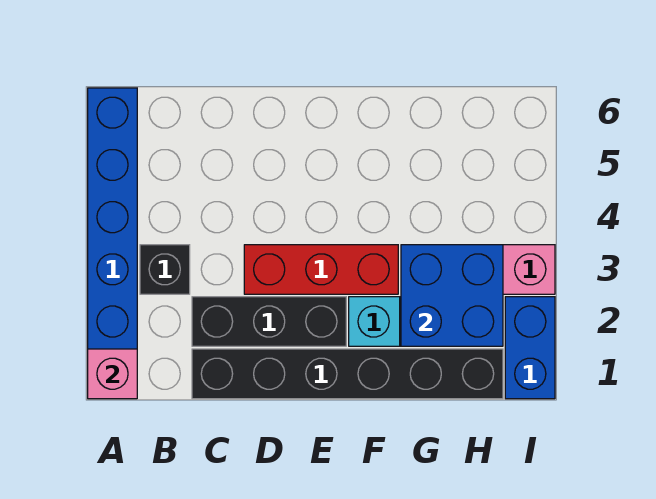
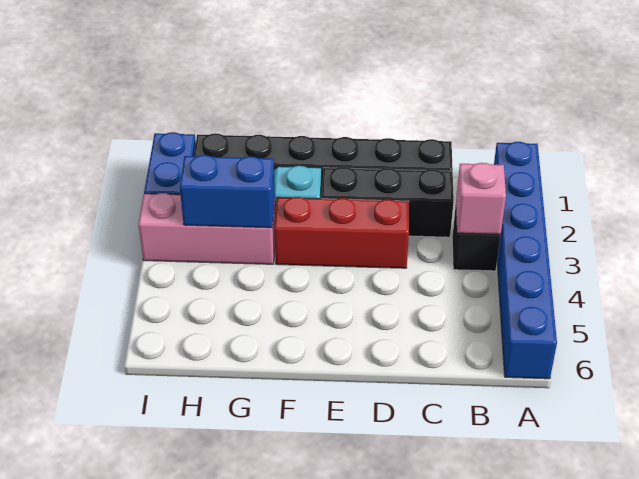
pink brick A1 level 2 -> pink brick B3 level 2
blue brick G2:H3 level 2 -> blue brick G3:H3 level 2

